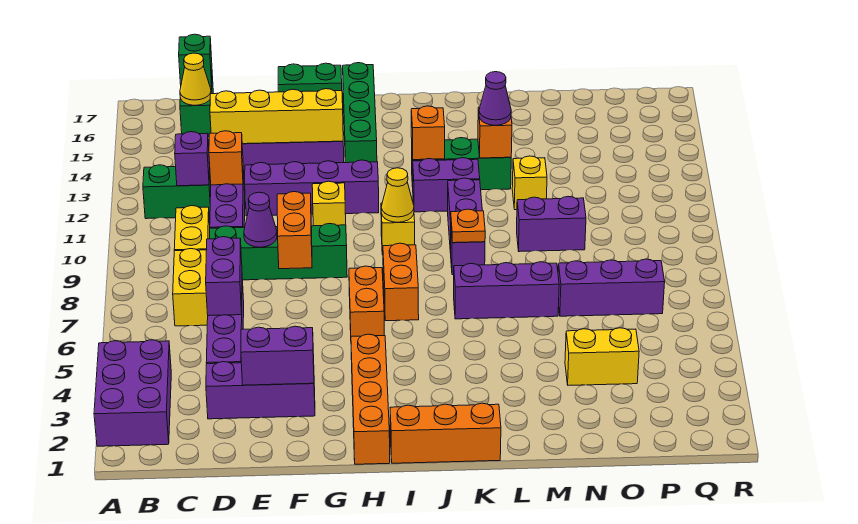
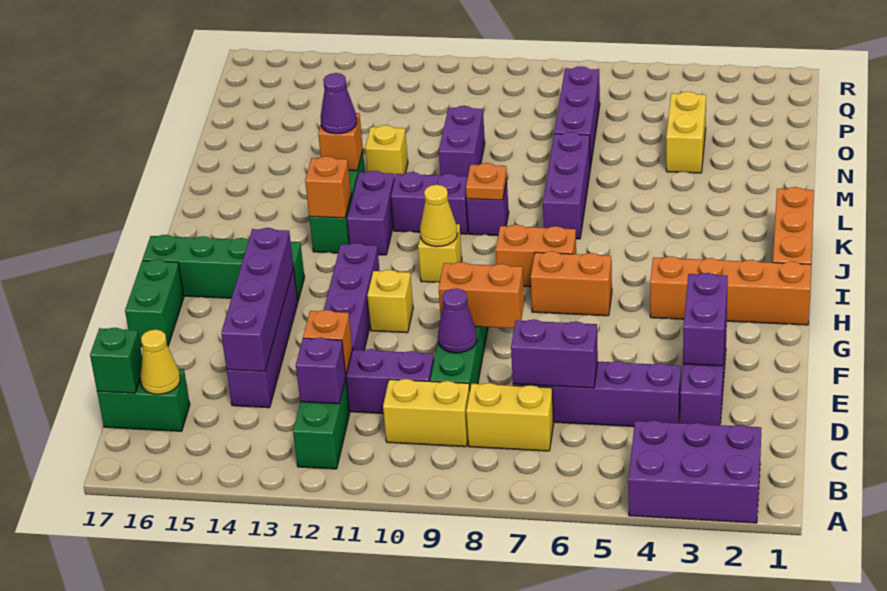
yellow brick D14:G14 level 2 -> purple brick D14:G14 level 2

